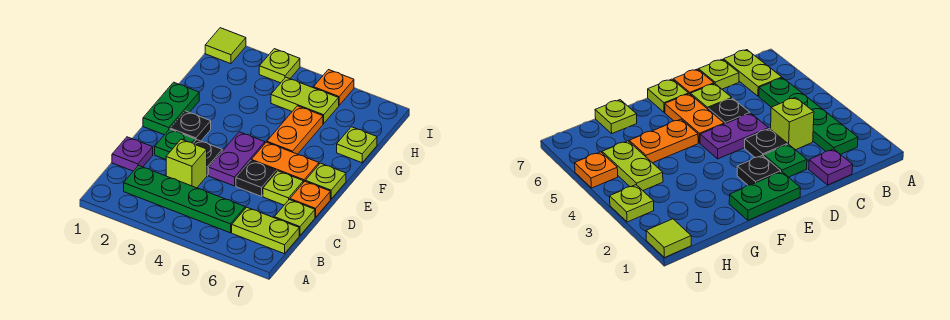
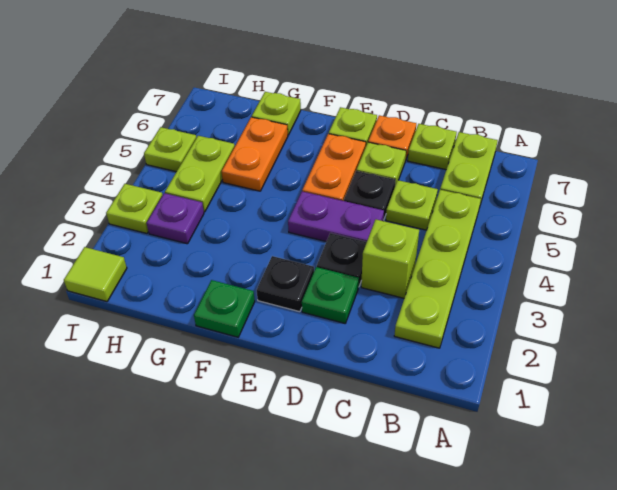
green plate B2:B5 level 1 -> lime plate B2:B5 level 1
purple plate C1 level 1 -> purple plate H3 level 1
none -> lime plate C5 level 1
green plate E1:F1 level 1 -> green plate F1 level 1
orange plate F5:G5 level 1 -> orange plate G5:G6 level 1
orange plate I5 level 1 -> lime plate I5 level 1

